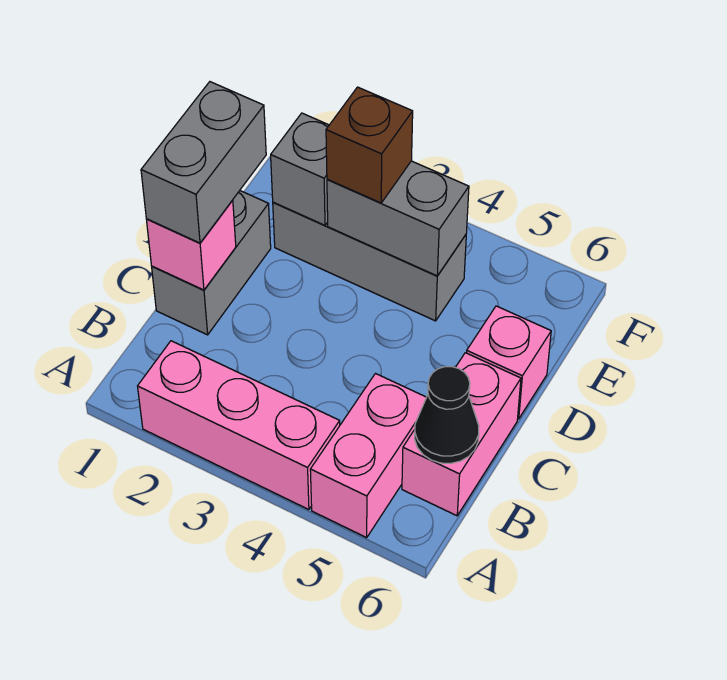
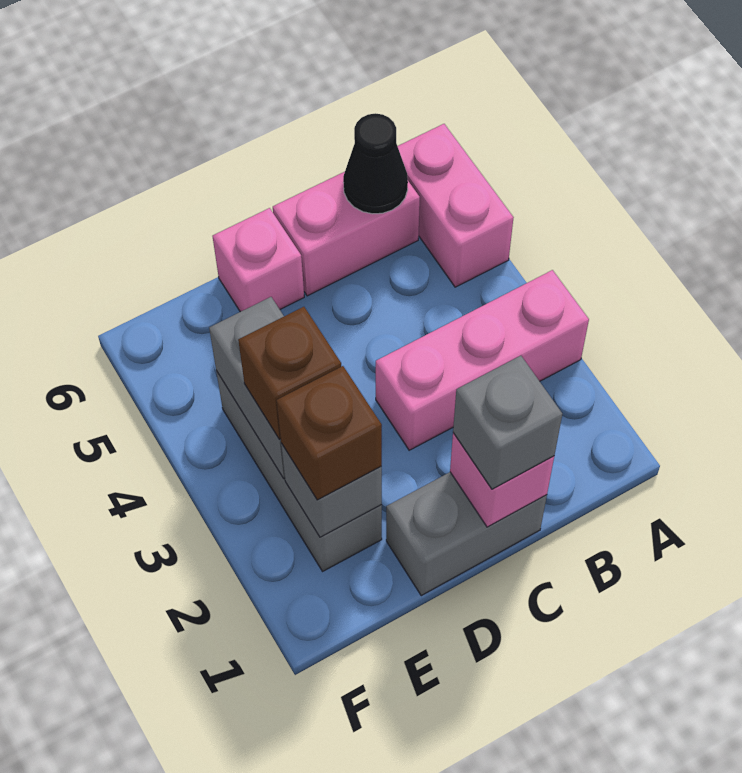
pink brick A2:A4 level 1 -> pink brick A3:C3 level 1
pink brick A5:B5 level 1 -> pink brick A5:A6 level 1
grey brick C1:D1 level 3 -> grey brick C1 level 3
none -> brown brick E2 level 3

